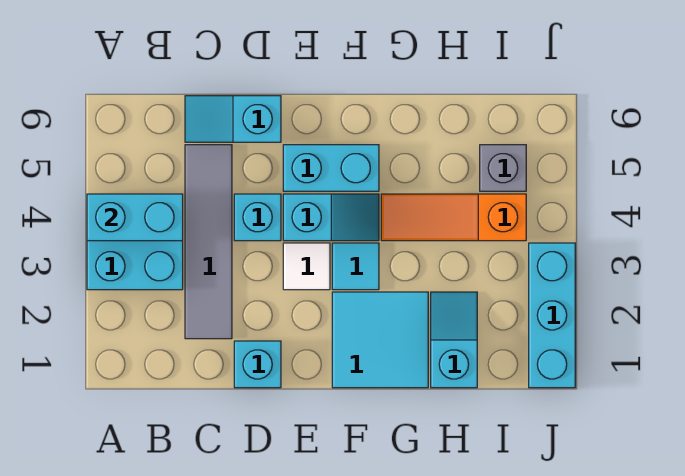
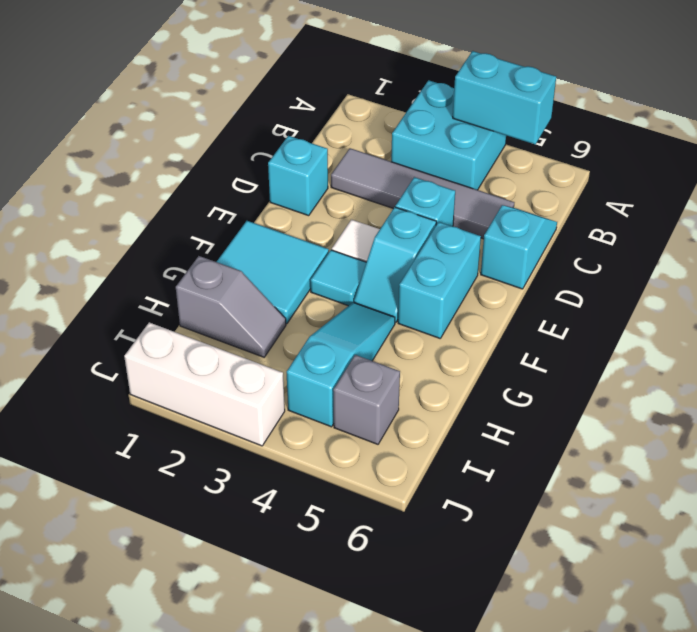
cyan brick A4:B4 level 2 -> cyan brick A4:A5 level 2
orange slope G4:I4 level 1 top I -> cyan slope G4:I4 level 1 top I
cyan slope H1:H2 level 1 top 1 -> grey slope H1:H2 level 1 top 1
cyan brick J1:J3 level 1 -> white brick J1:J3 level 1

